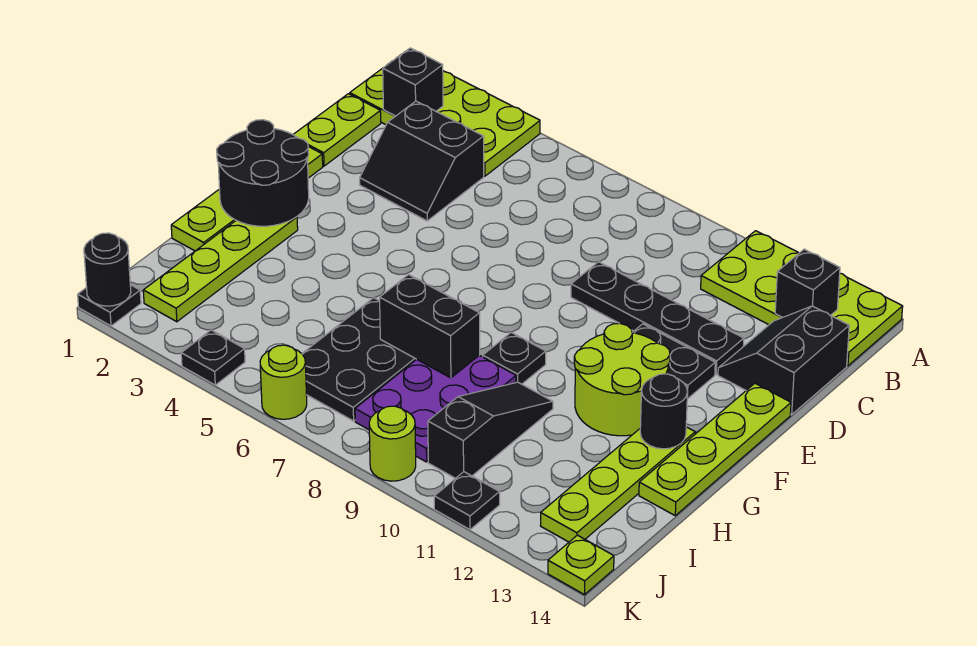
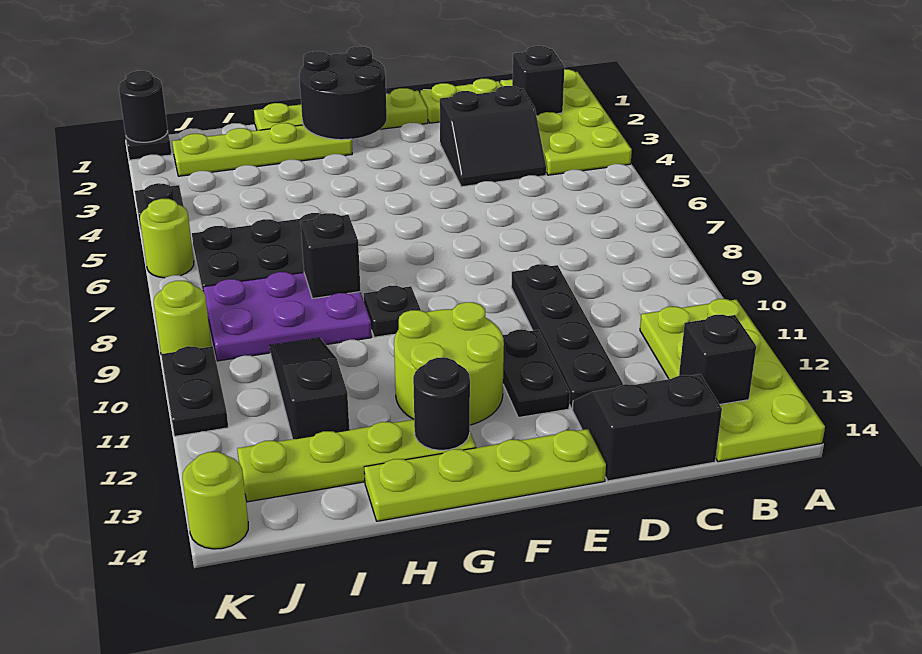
black slope C3:D4 level 1 top C -> black slope C3:D4 level 1 top 3
black brick H7:H8 level 2 -> black brick H8 level 2
black slope H10:J10 level 1 top J -> black slope I10:I12 level 1 top 12
black plate K11 level 1 -> black plate K10:K11 level 1
lime plate K14 level 1 -> lime round brick K14 level 1

